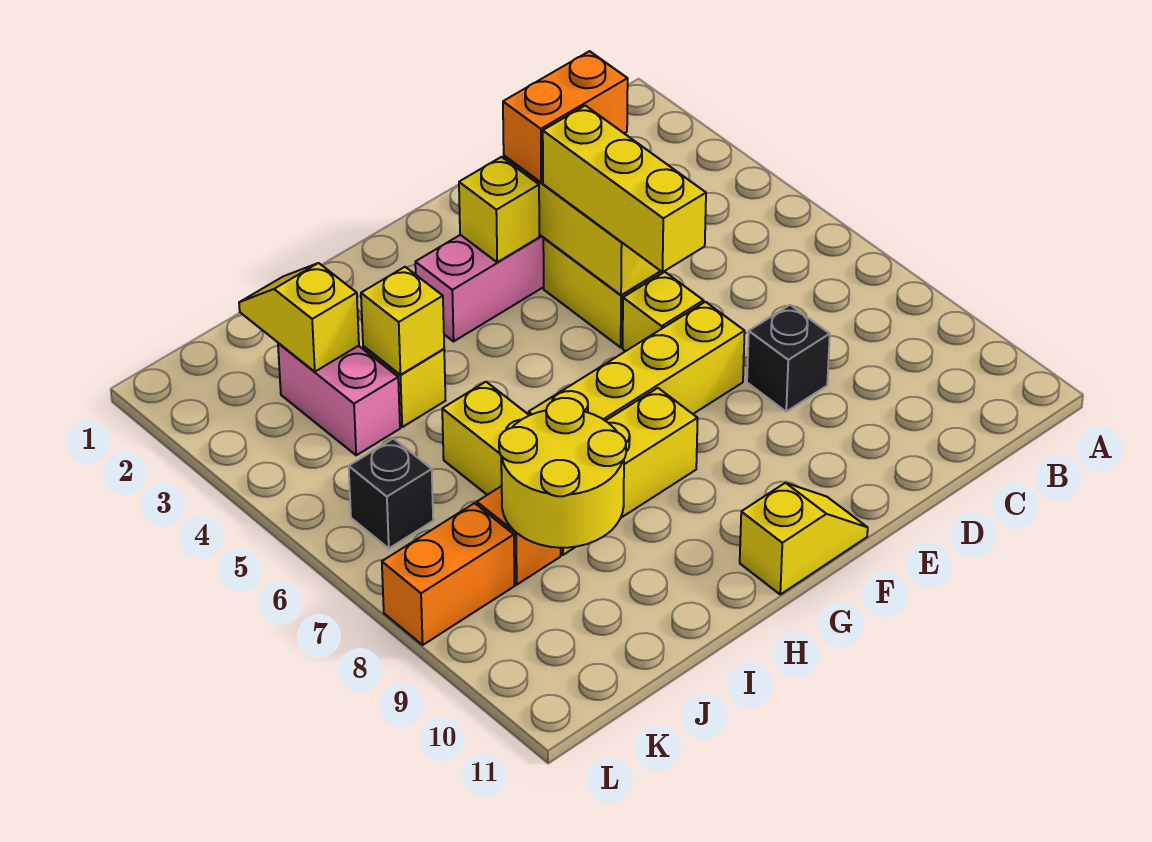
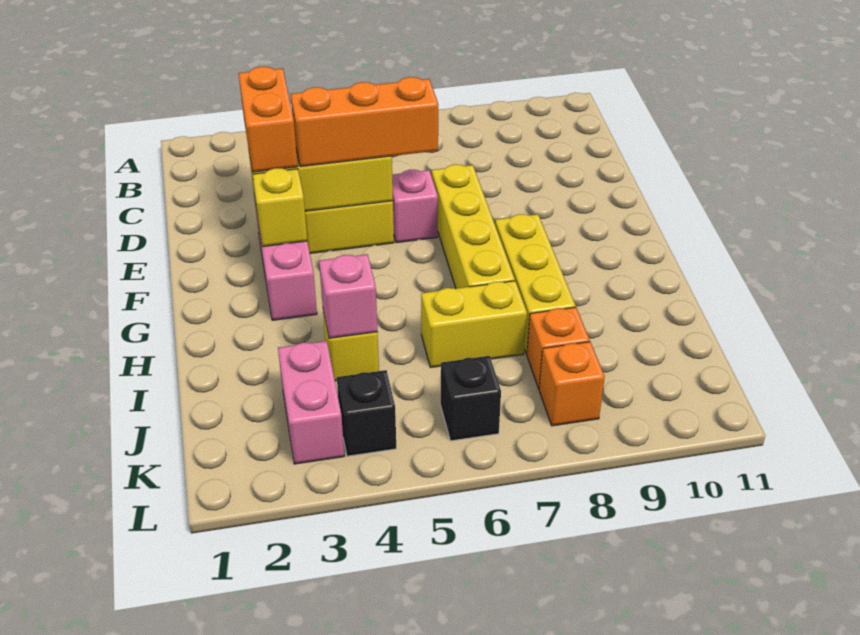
black brick D8 level 1 -> black brick K4 level 1
yellow brick E4:E6 level 3 -> orange brick E4:E6 level 3
yellow brick E6 level 1 -> pink brick E6 level 1
yellow slope F11:G11 level 1 top G -> none
yellow brick I4 level 2 -> pink brick I4 level 2
yellow round brick I8:J9 level 2 -> none
yellow slope J2:J3 level 2 top 3 -> none
pink brick J3:J4 level 1 -> pink brick J3:K3 level 1
orange brick K8:L8 level 1 -> orange brick K8 level 1

